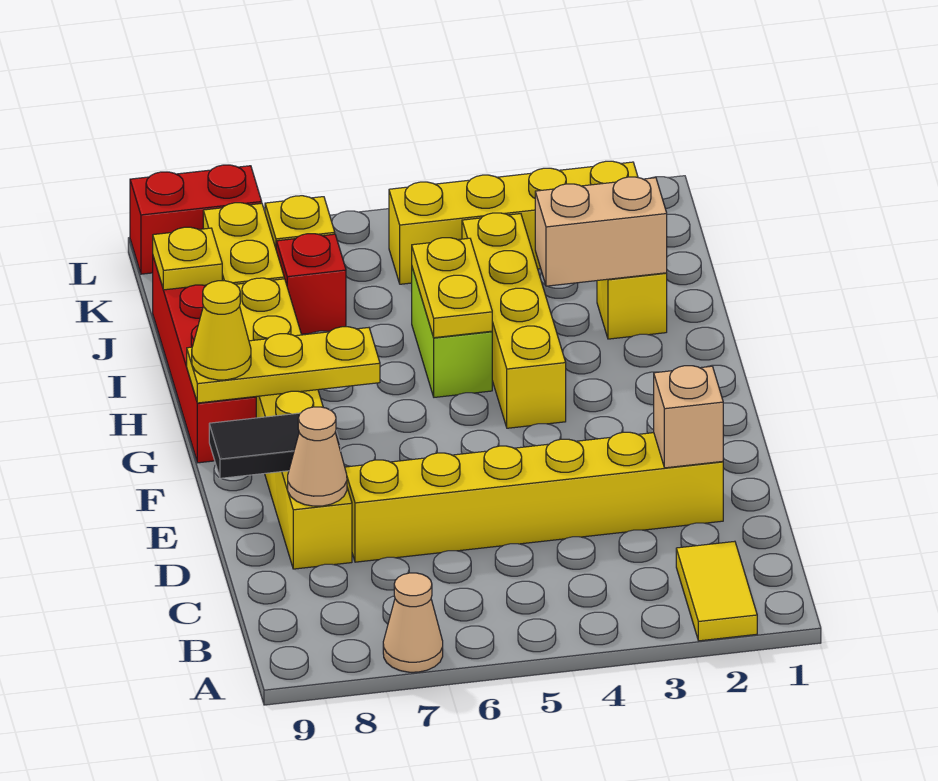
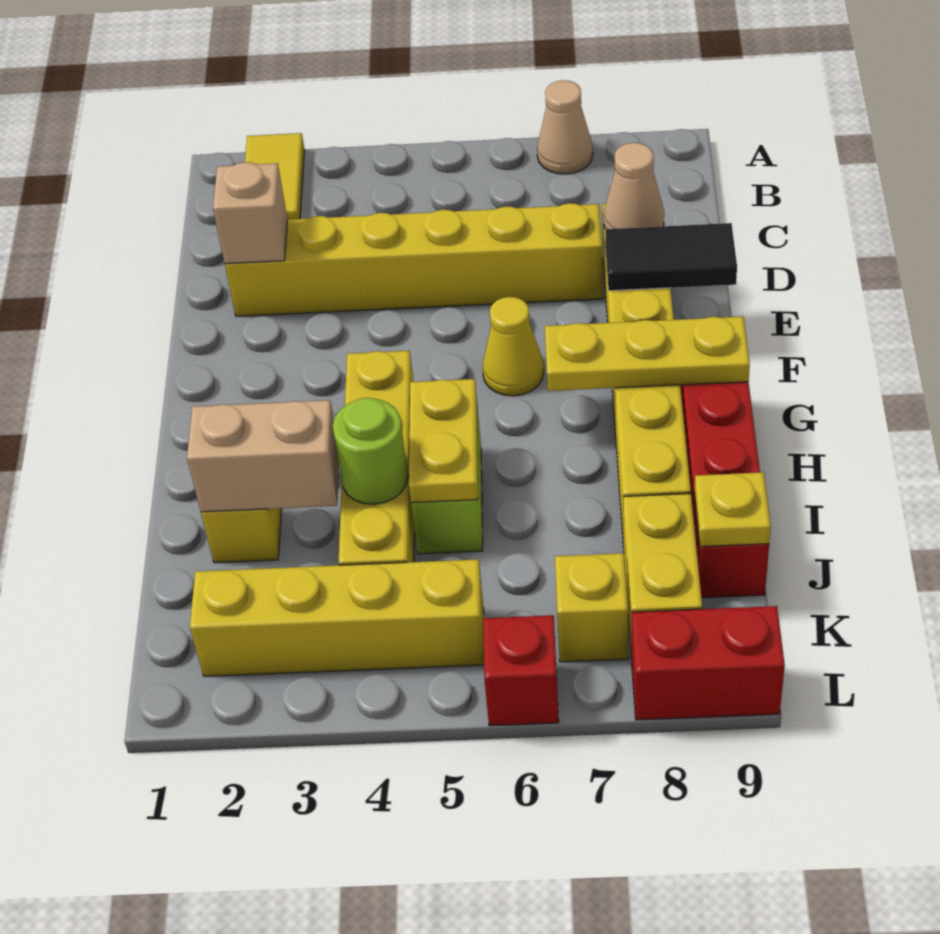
yellow cone G9 level 3 -> yellow cone F6 level 1
none -> lime round brick I4 level 2
red brick J7 level 1 -> red brick L6 level 1

